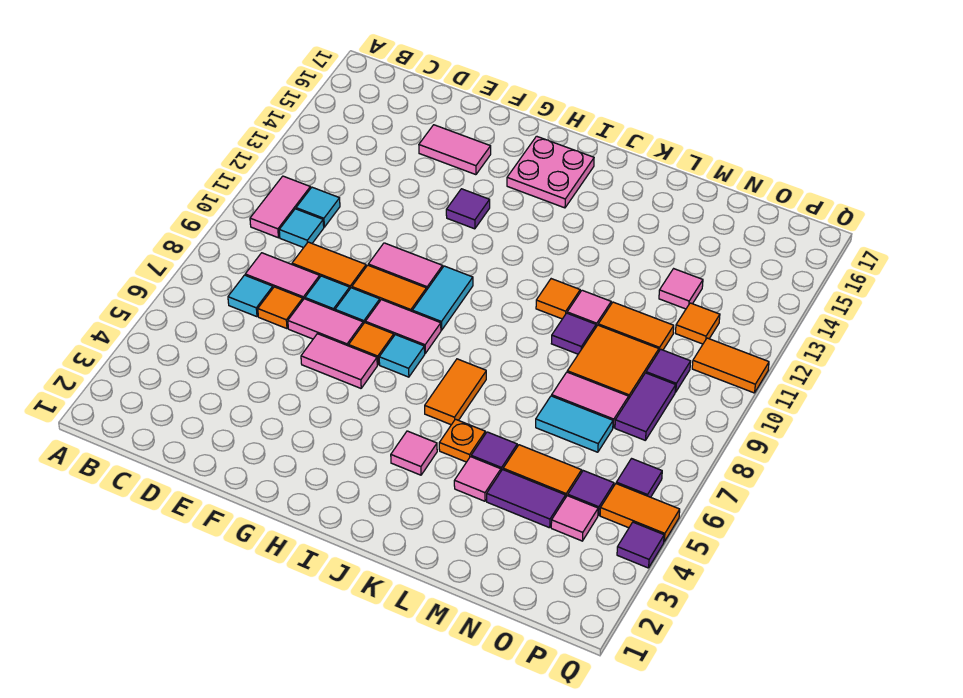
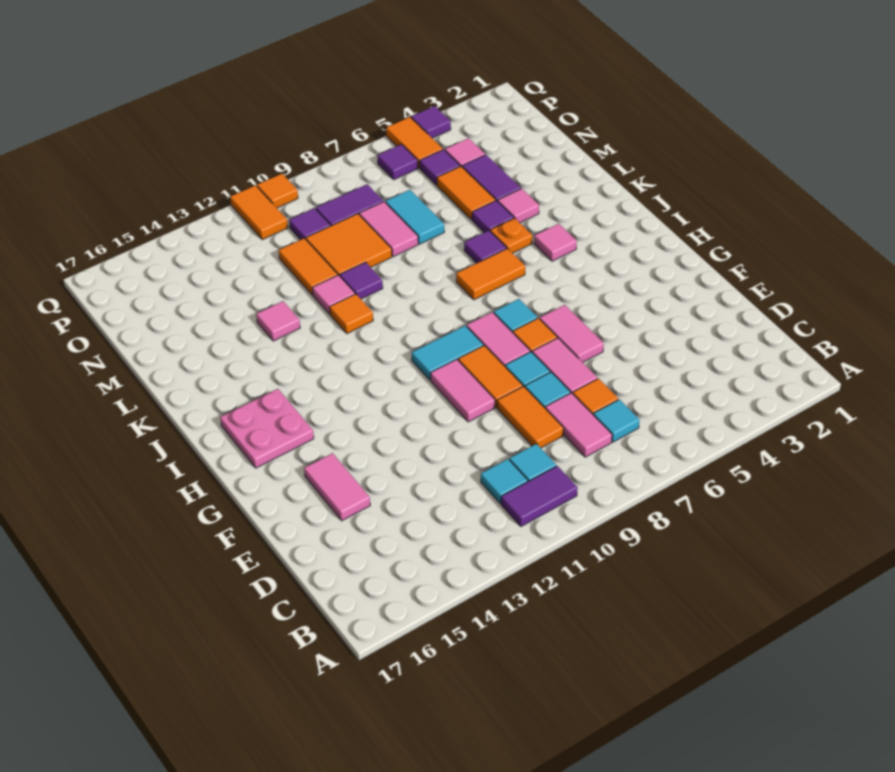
pink tile B10:B11 level 1 -> purple tile B10:B11 level 1
purple tile G13 level 1 -> purple tile K6 level 1
pink tile N13 level 1 -> pink tile L13 level 1
orange tile O12 level 1 -> orange tile Q10 level 1

